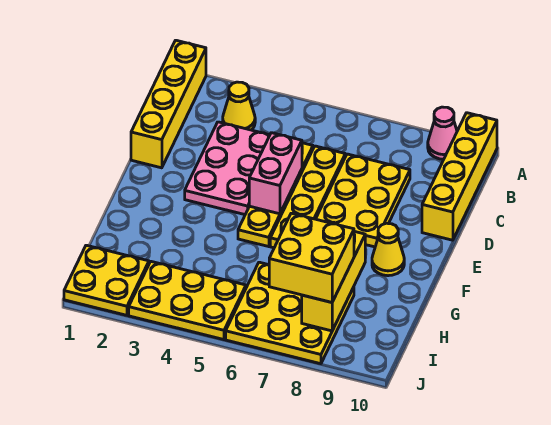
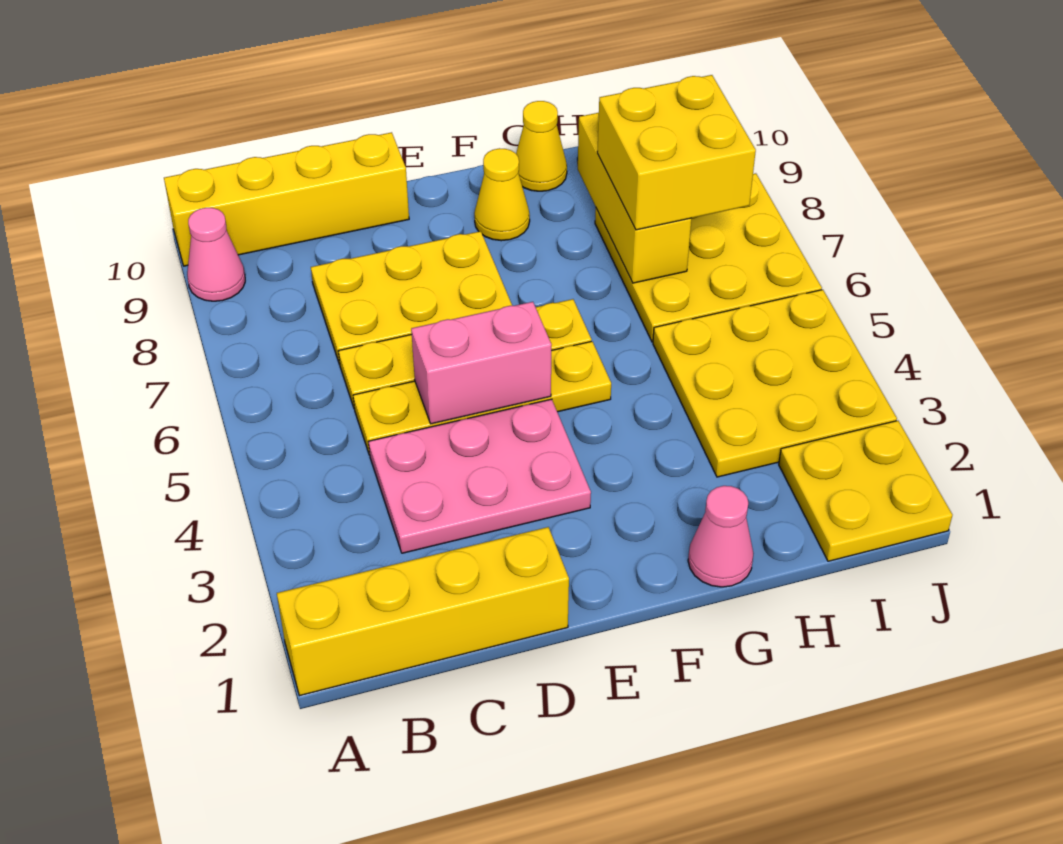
yellow cone B3 level 1 -> yellow cone G10 level 1
none -> pink cone G1 level 1
yellow brick G8:I8 level 2 -> yellow brick H7:H9 level 2
yellow plate I3:J5 level 1 -> yellow plate H3:J5 level 1

